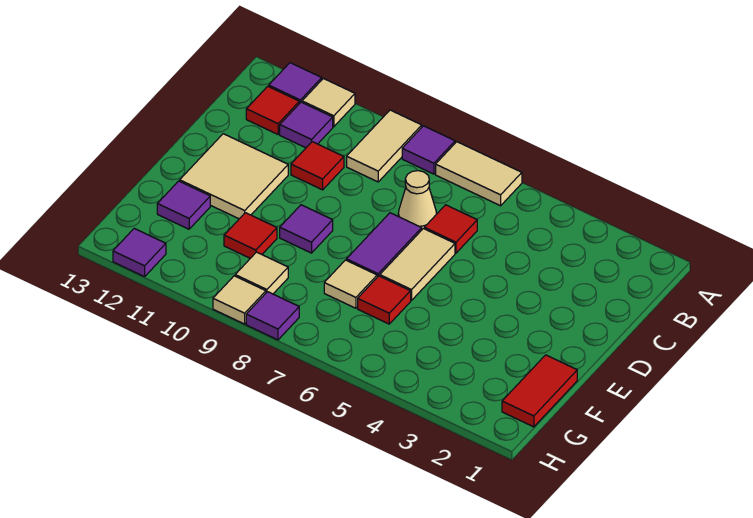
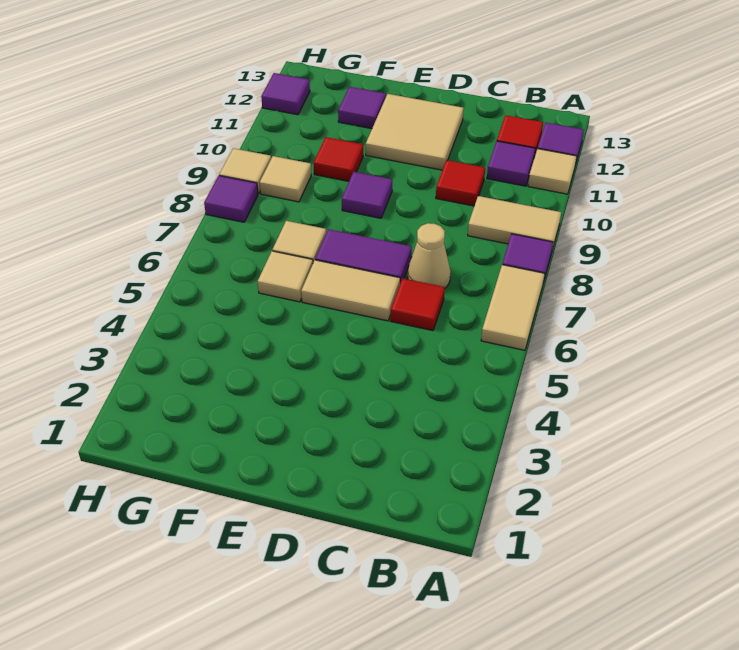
red tile F1:G1 level 1 -> none
red tile F6 level 1 -> tan tile F6 level 1

